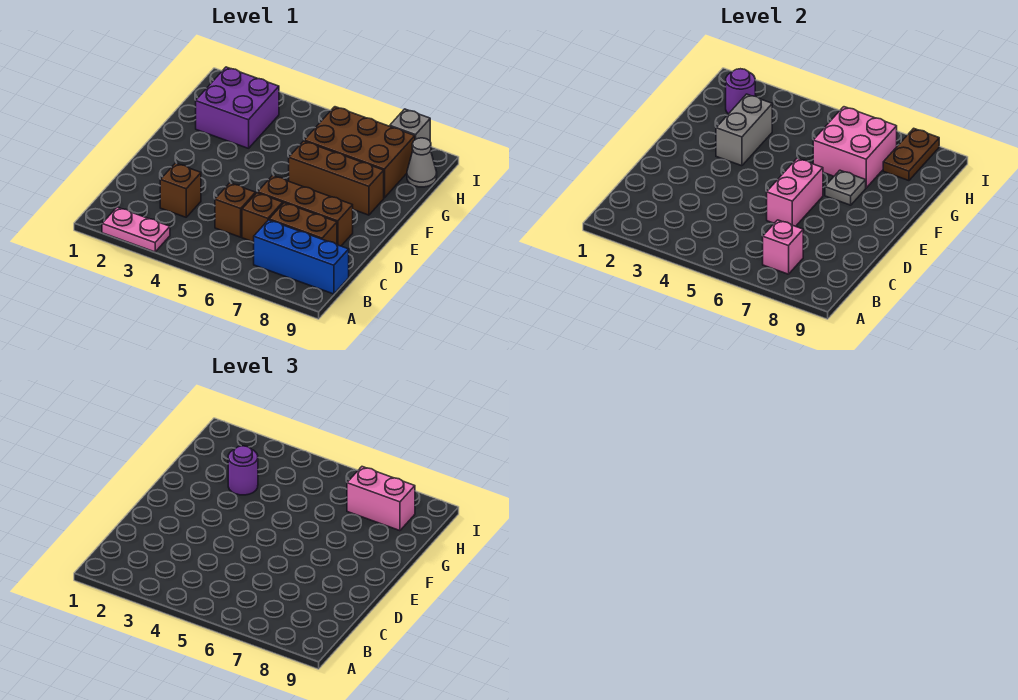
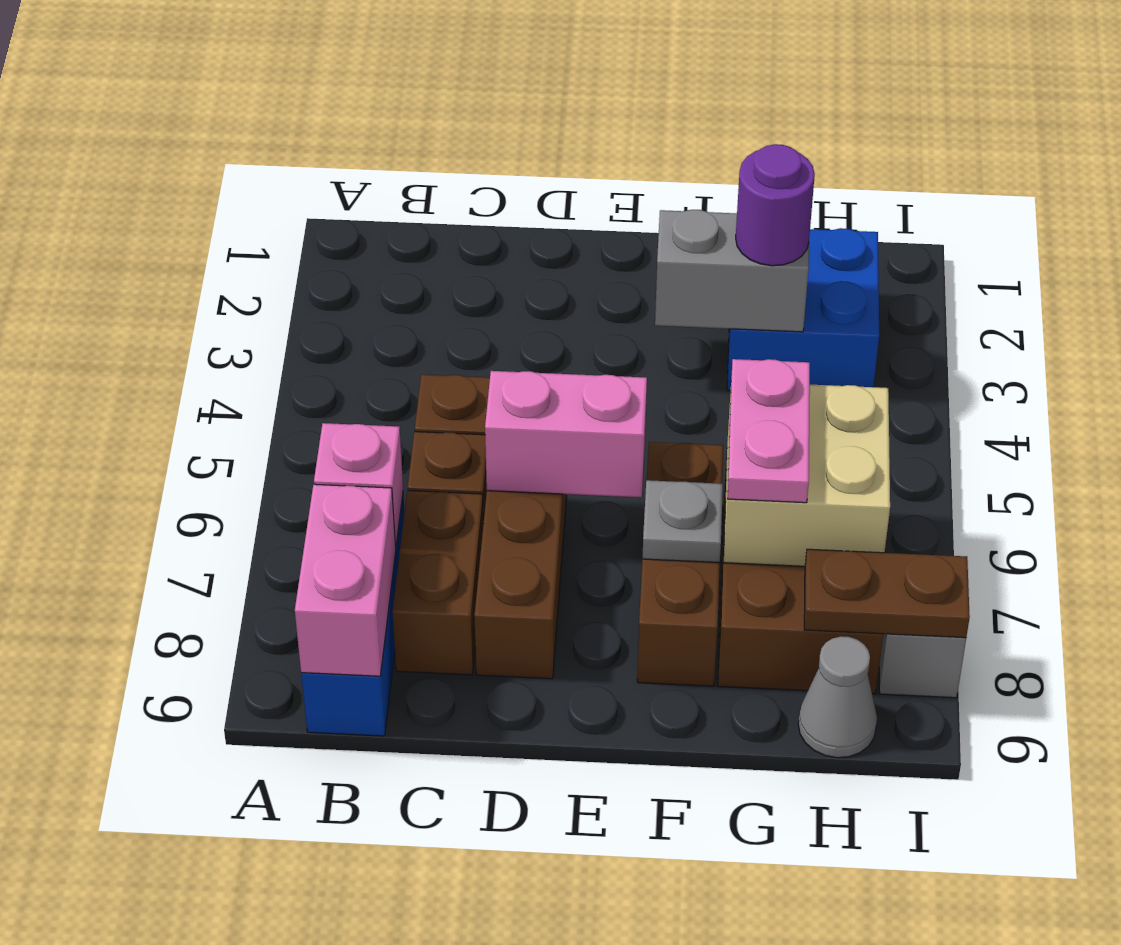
pink plate A2:A3 level 1 -> pink plate G6:G7 level 3
brown brick C3 level 1 -> none
purple brick G2:H3 level 1 -> blue brick G2:H3 level 1
pink brick G6:H7 level 2 -> tan brick G6:H7 level 2
purple round brick H2 level 2 -> none
pink brick H7:H8 level 3 -> pink brick B8:B9 level 2

